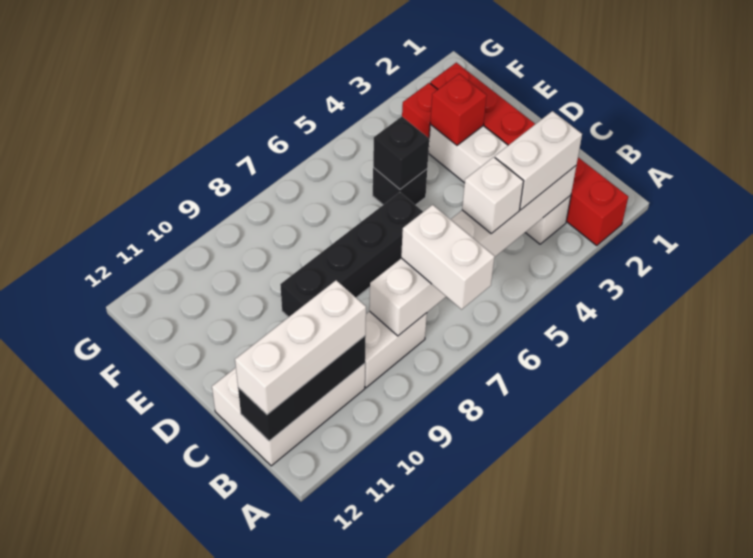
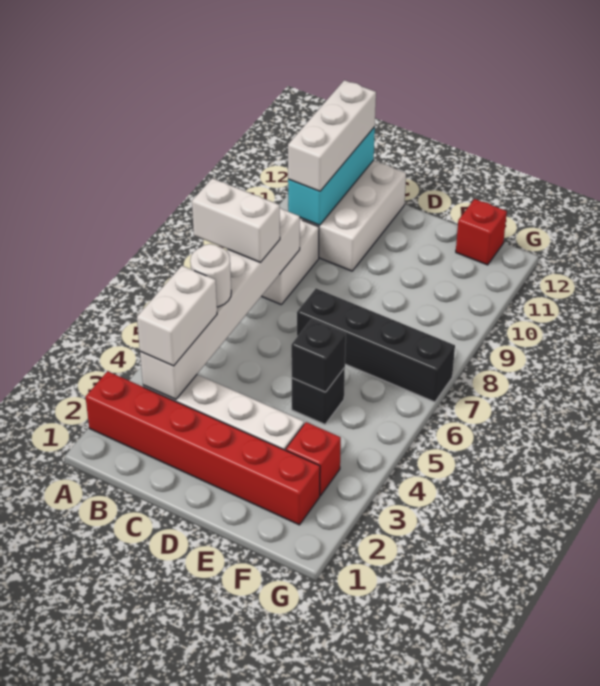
white brick B5 level 3 -> white round brick B5 level 3
black brick B10:B12 level 2 -> cyan brick B10:B12 level 2
black brick D6:D9 level 1 -> black brick D7:G7 level 1
red brick E3 level 2 -> red brick F12 level 1

